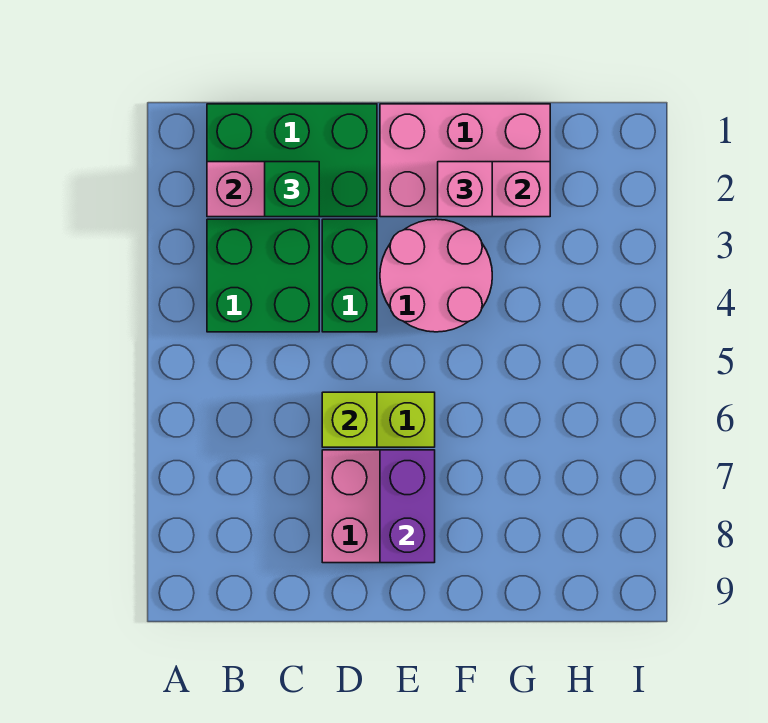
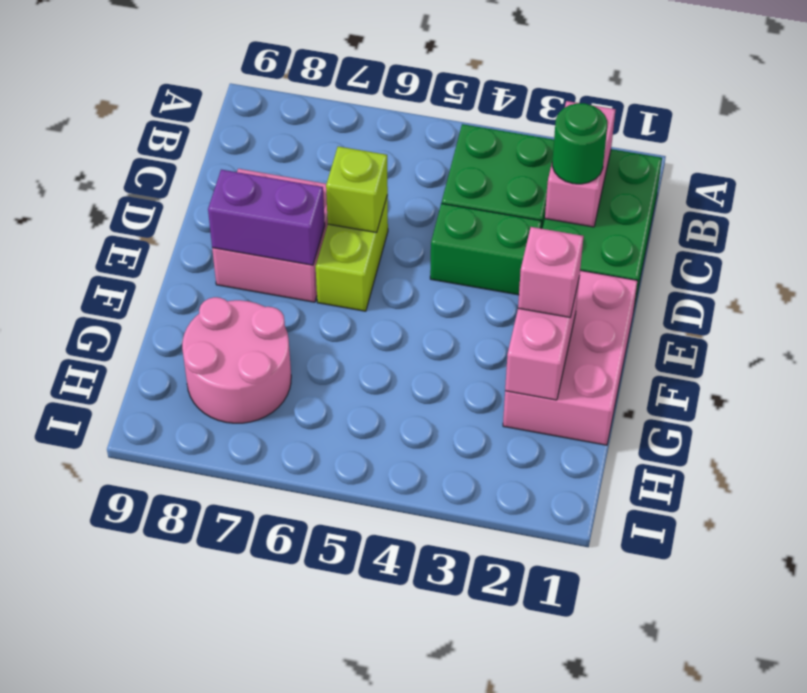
green brick C2 level 3 -> green round brick C2 level 3
pink round brick E3:F4 level 1 -> pink round brick G7:H8 level 1

